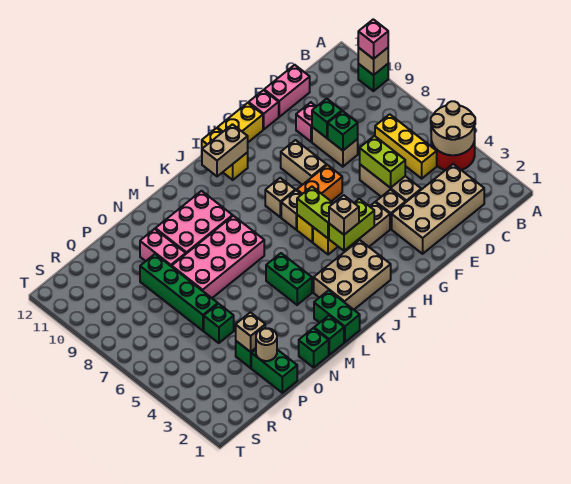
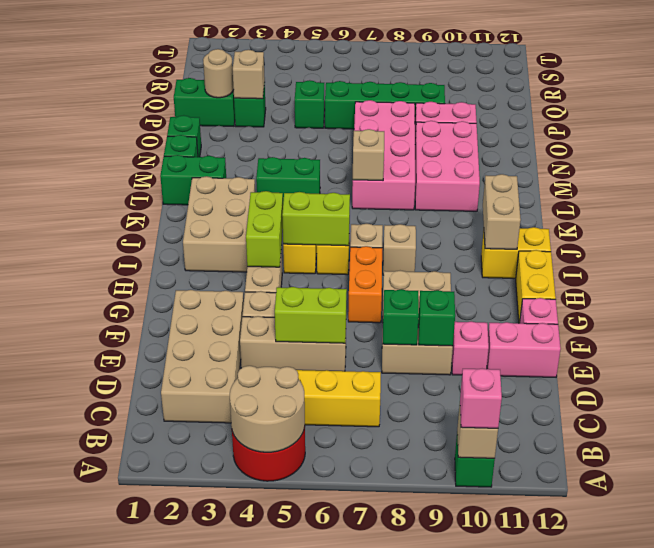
pink brick D12:E12 level 1 -> pink brick E11:E12 level 1
tan brick I4 level 3 -> tan brick L7 level 2

